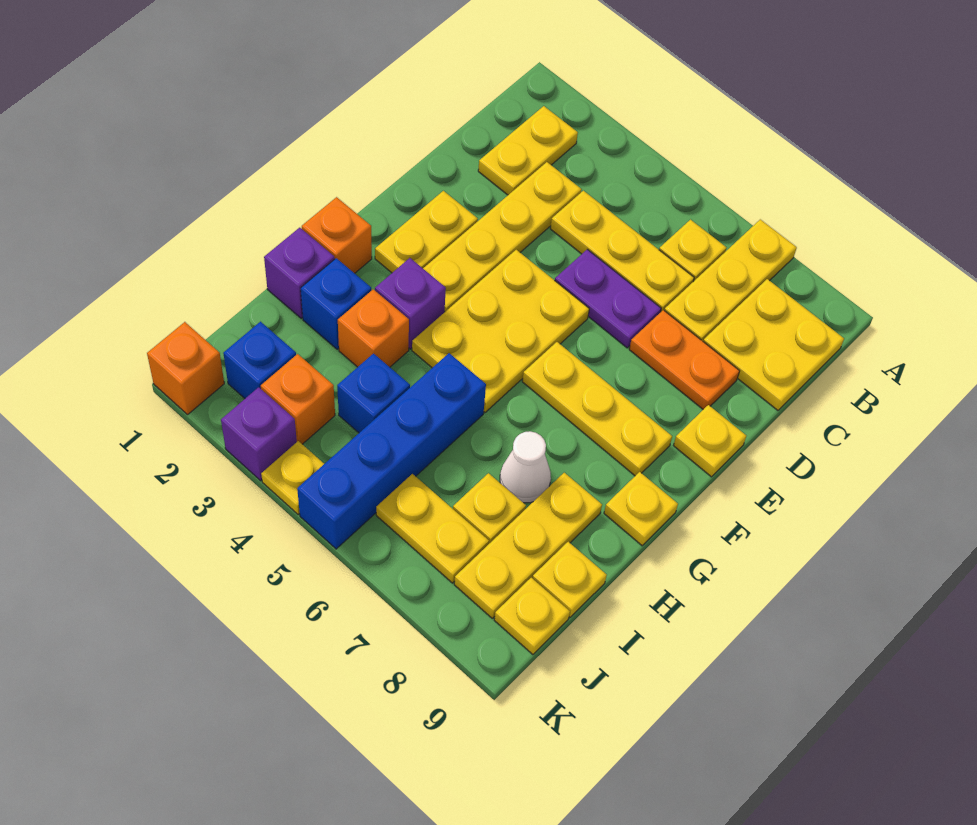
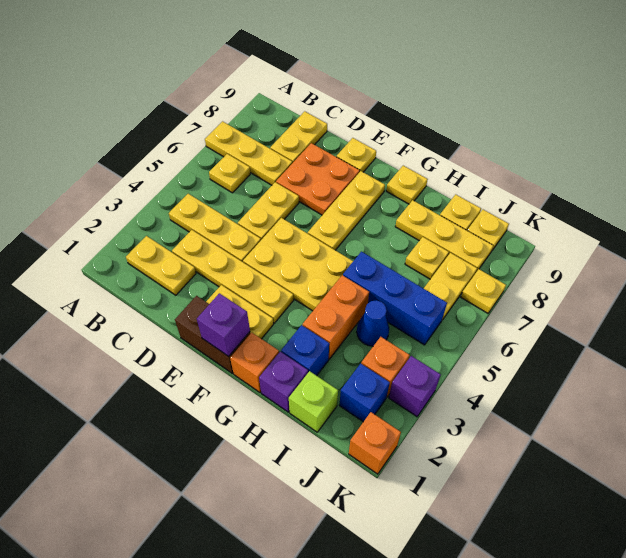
yellow plate B8:C9 level 1 -> yellow plate C8:C9 level 1
yellow plate C4:C6 level 1 -> yellow plate B4:D4 level 1
purple plate D5:D6 level 1 -> yellow plate D5:D6 level 1
orange plate D7:D8 level 1 -> orange plate D7:E8 level 1
none -> brown brick E1:F1 level 1
purple brick G3 level 1 -> purple brick F1 level 2
orange brick H3 level 1 -> orange brick H3:H4 level 1
blue brick H5:K5 level 1 -> blue brick H5:J5 level 1
white cone H7 level 1 -> none
none -> lime brick I1 level 1
blue brick I4 level 1 -> blue cone I4 level 1
yellow plate K4 level 1 -> yellow plate K7 level 1

